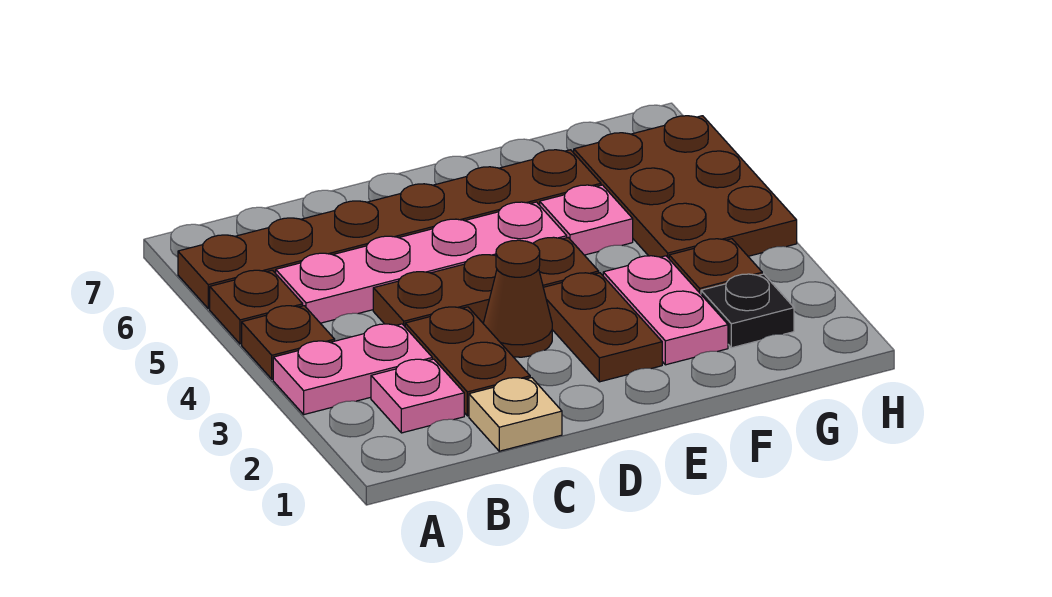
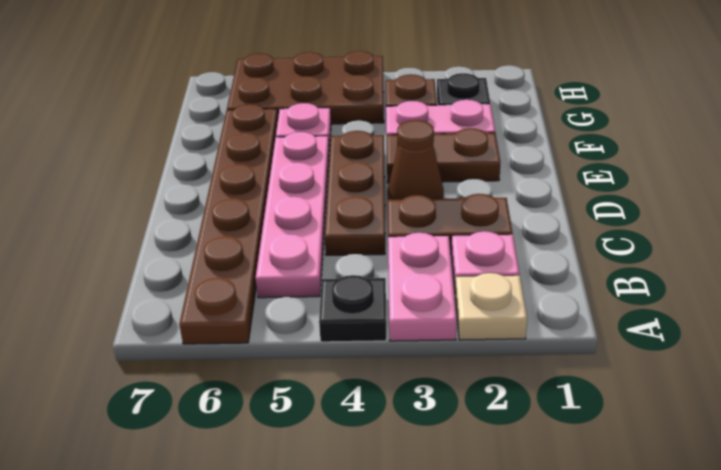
brown plate A4 level 1 -> black plate A4 level 1
brown plate A5 level 1 -> none
tan plate C1 level 1 -> tan plate A2 level 1

